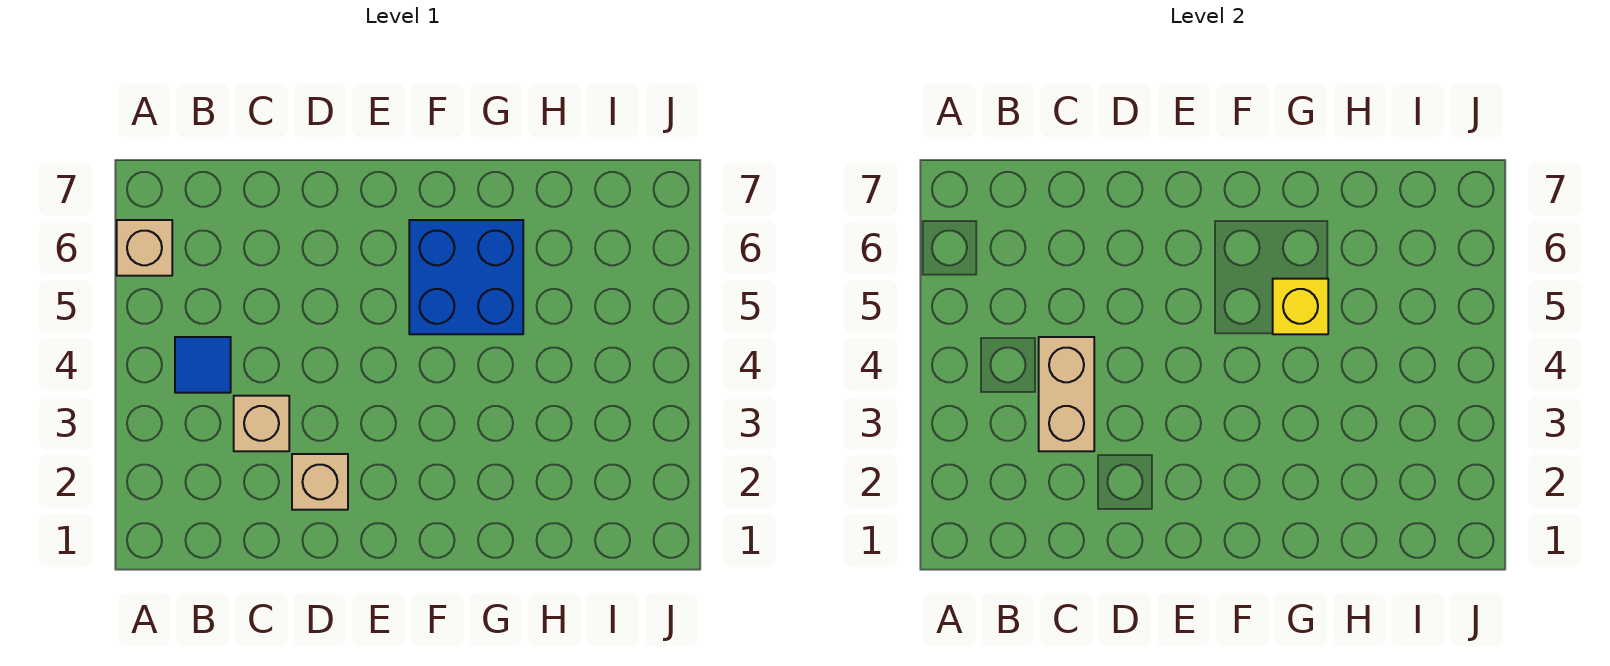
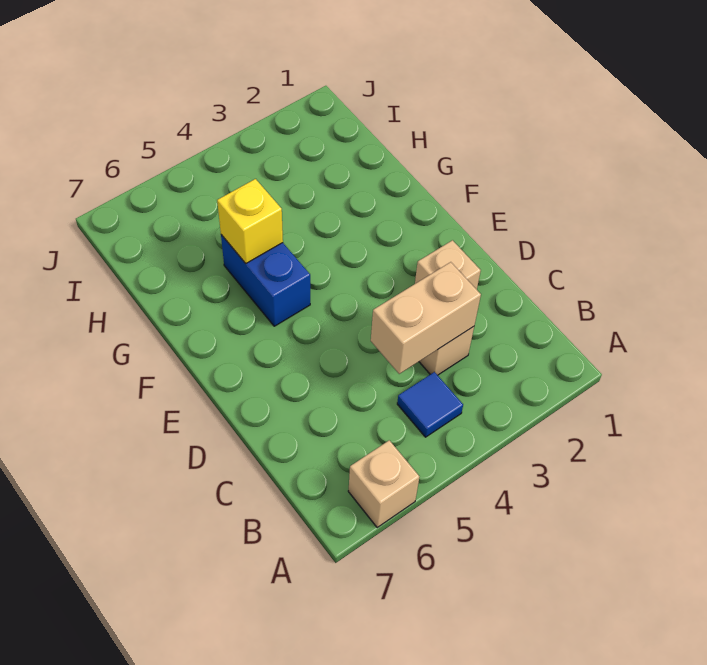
blue brick F5:G6 level 1 -> blue brick F5:G5 level 1

